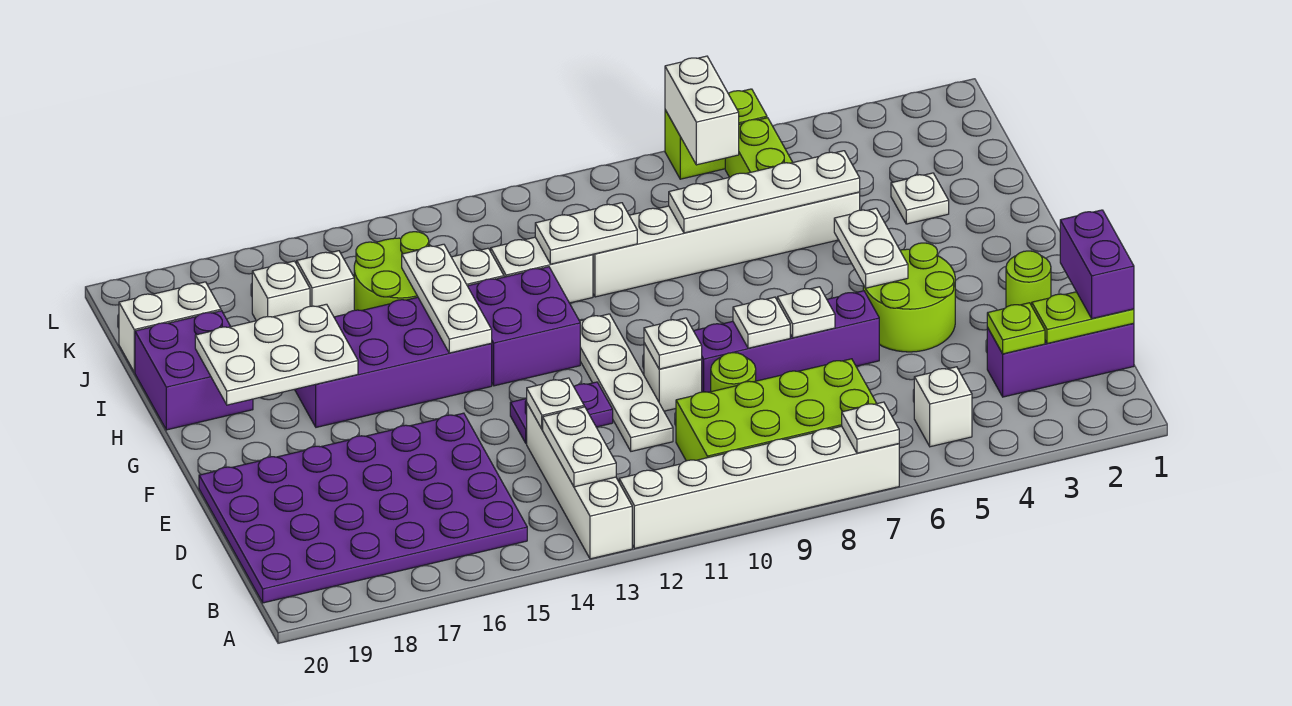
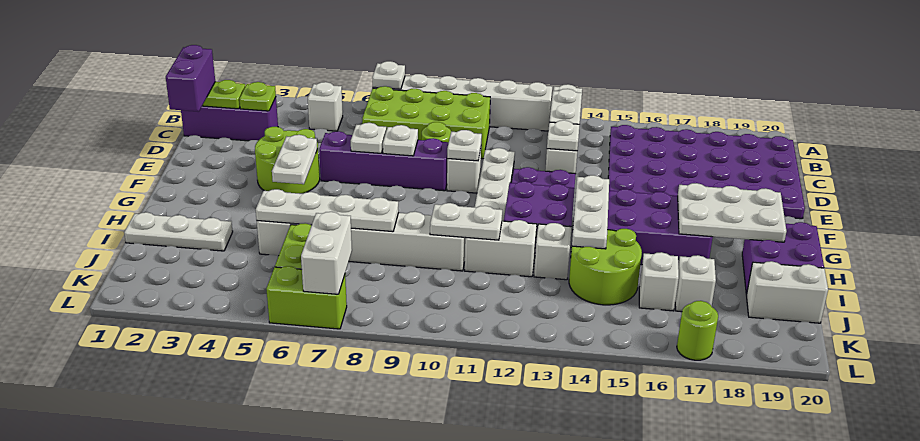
lime round brick E2 level 1 -> lime round brick L17 level 1
white plate I3 level 1 -> white plate I1:I3 level 1

